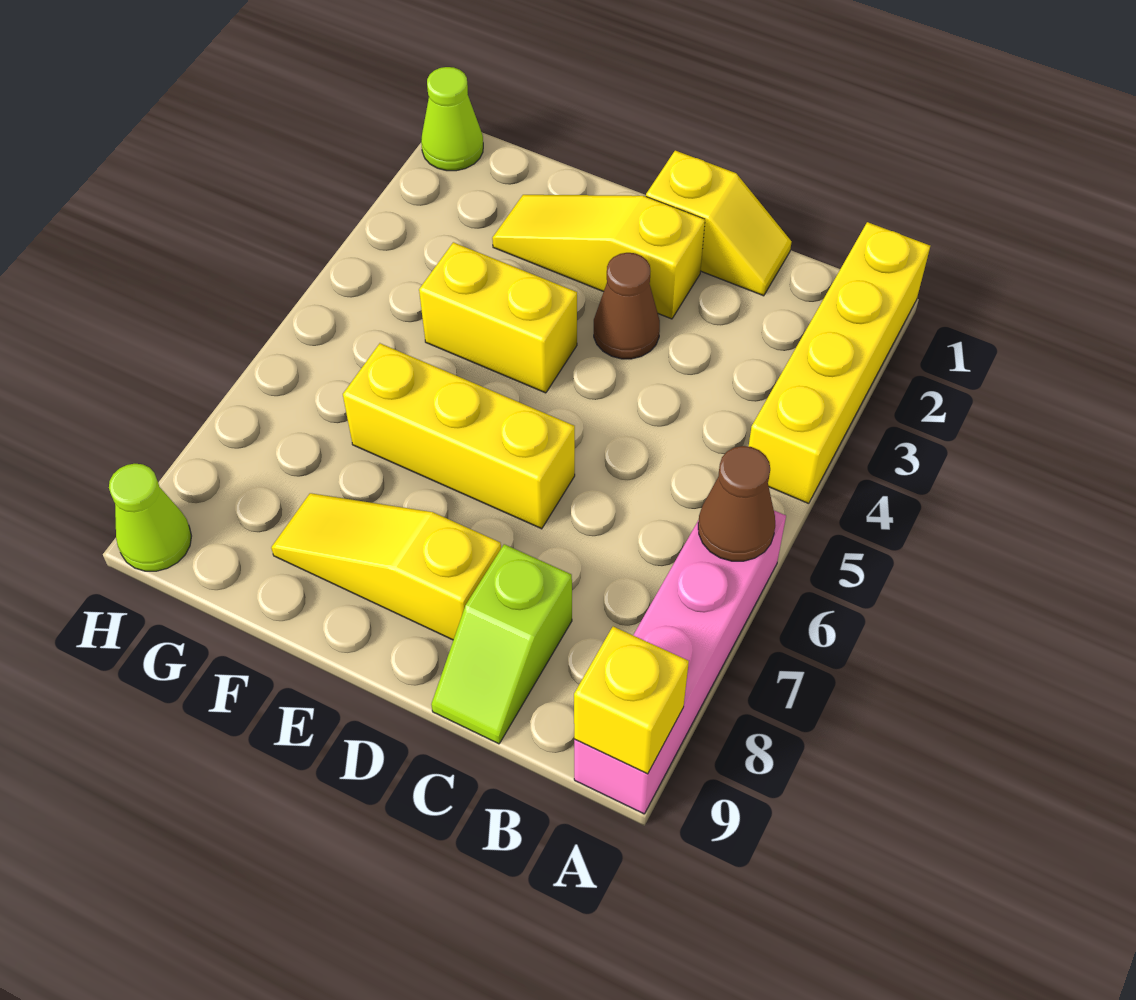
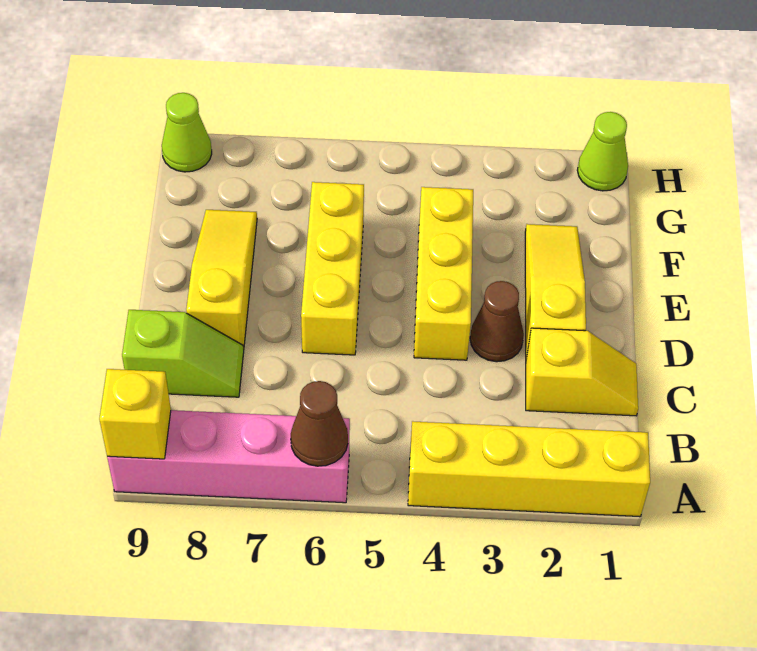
yellow slope C1:D1 level 1 top D -> yellow slope C1:C2 level 1 top 2
lime slope C8:C9 level 1 top 8 -> lime slope C8:C9 level 1 top 9
yellow brick E4:F4 level 1 -> yellow brick D4:F4 level 1

